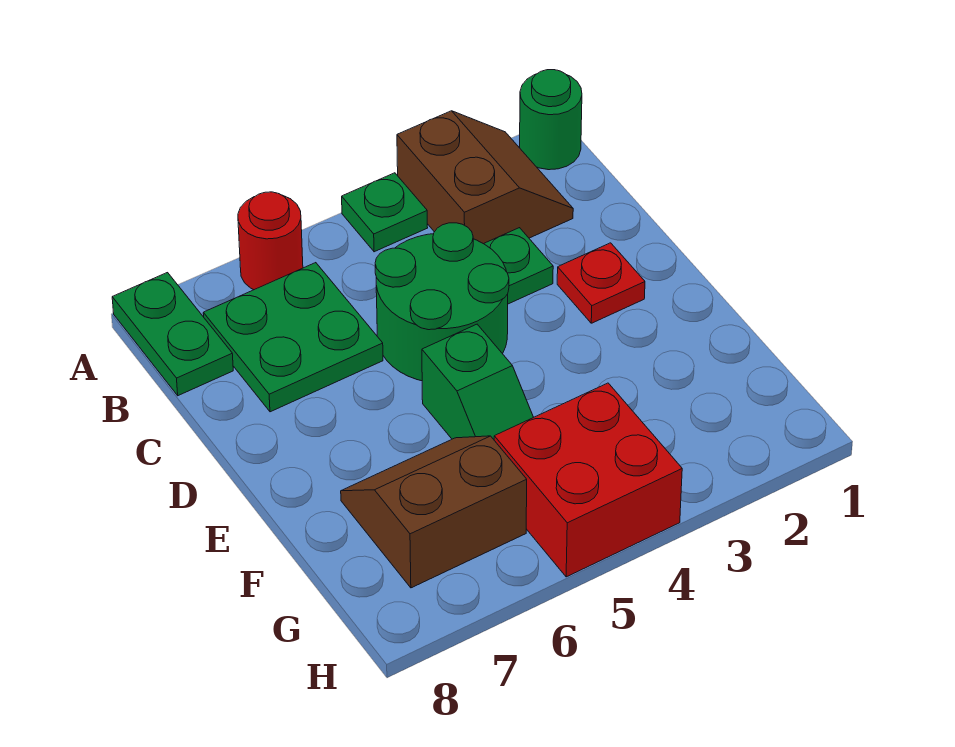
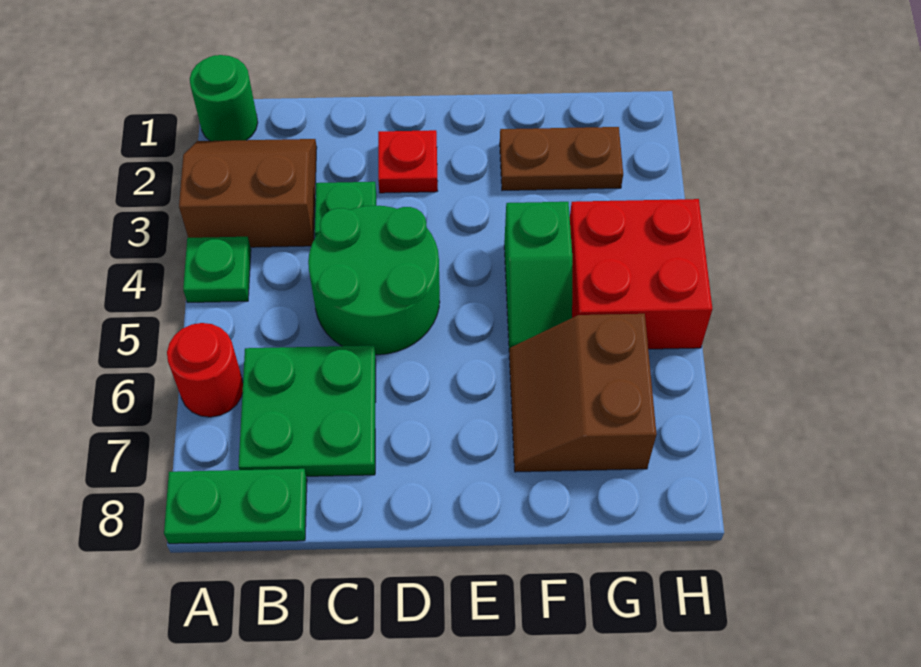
green slope E5:F5 level 1 top E -> green slope F4:F5 level 1 top 4
none -> brown plate F2:G2 level 1

